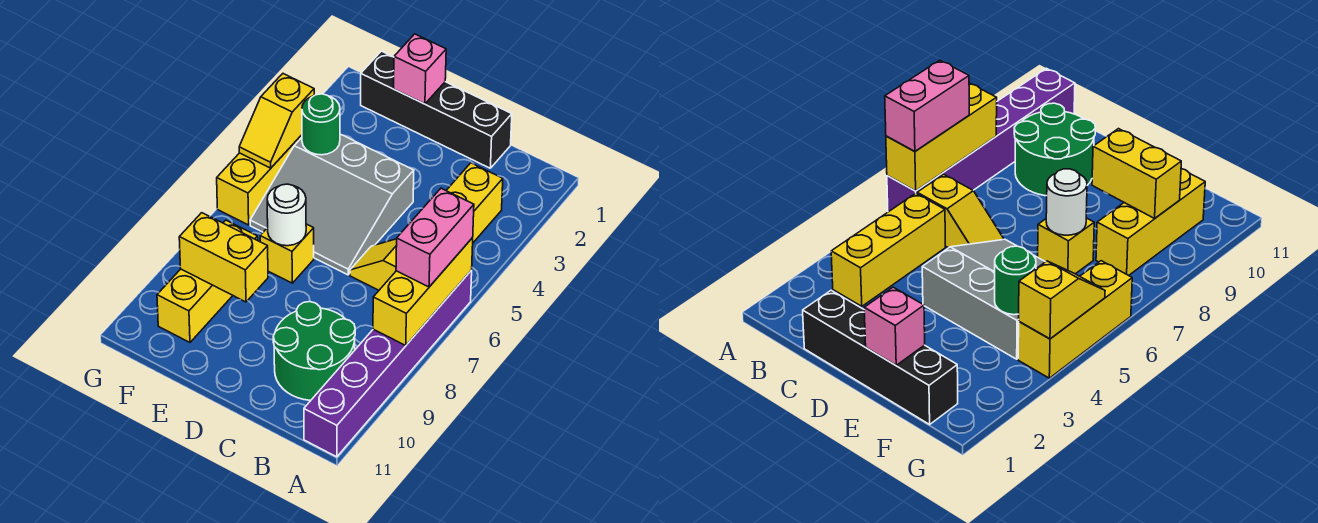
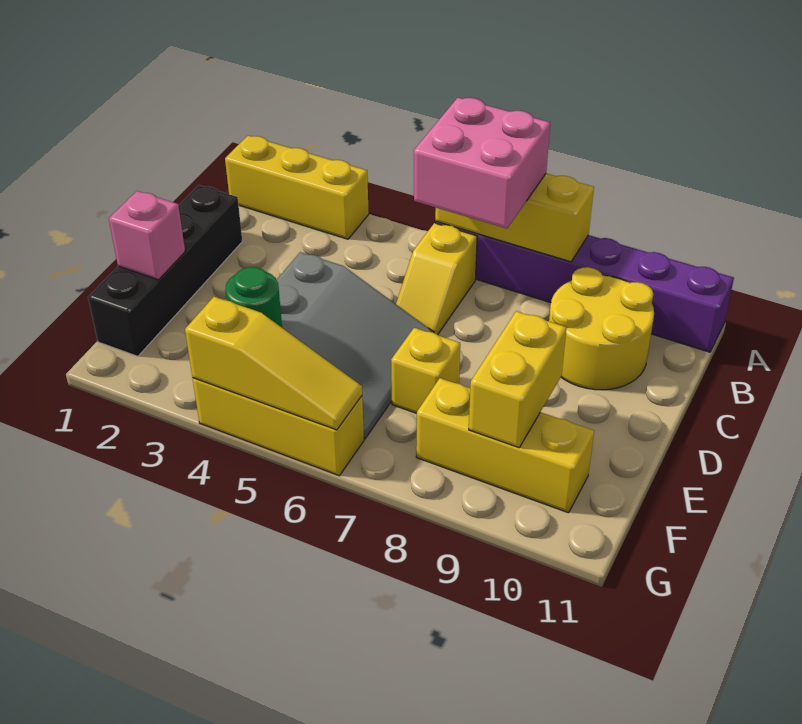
pink brick A6:A7 level 3 -> pink brick A6:B7 level 3
yellow brick B3:B5 level 1 -> yellow brick A1:A3 level 1
green round brick B9:C10 level 1 -> yellow round brick B9:C10 level 1
white round brick E7 level 2 -> none
yellow slope G4:G5 level 2 top 4 -> yellow slope G4:G6 level 2 top 4

